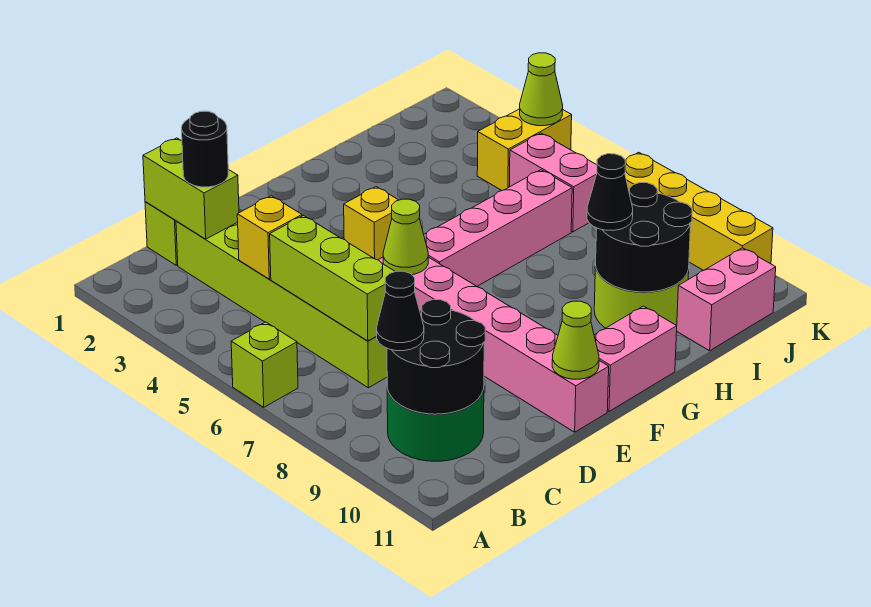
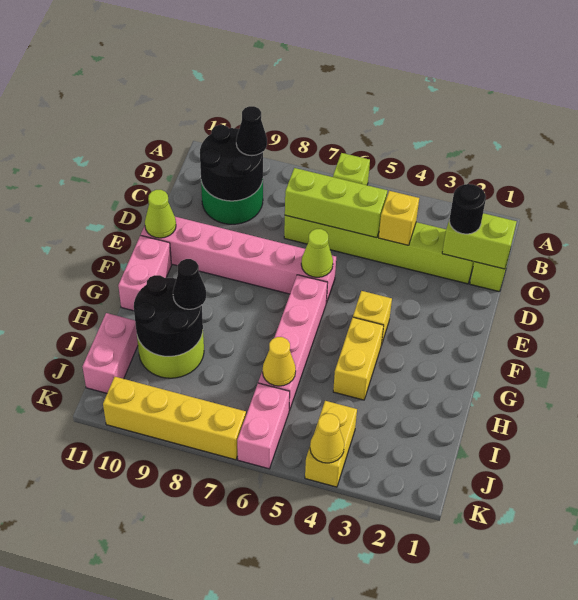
none -> yellow brick G4:H4 level 1
none -> yellow cone I6 level 2
pink brick J5:J6 level 1 -> pink brick J6:K6 level 1
lime cone K4 level 2 -> yellow cone K4 level 2

